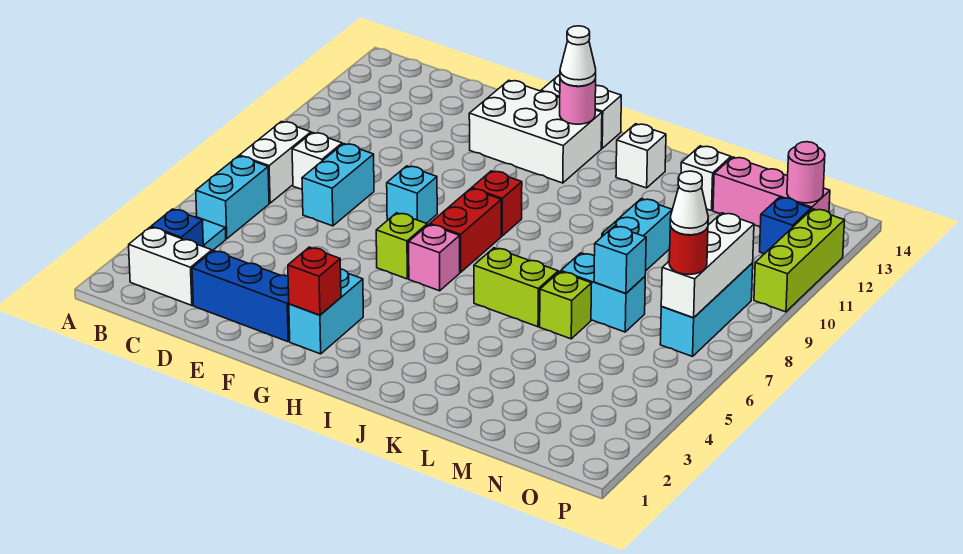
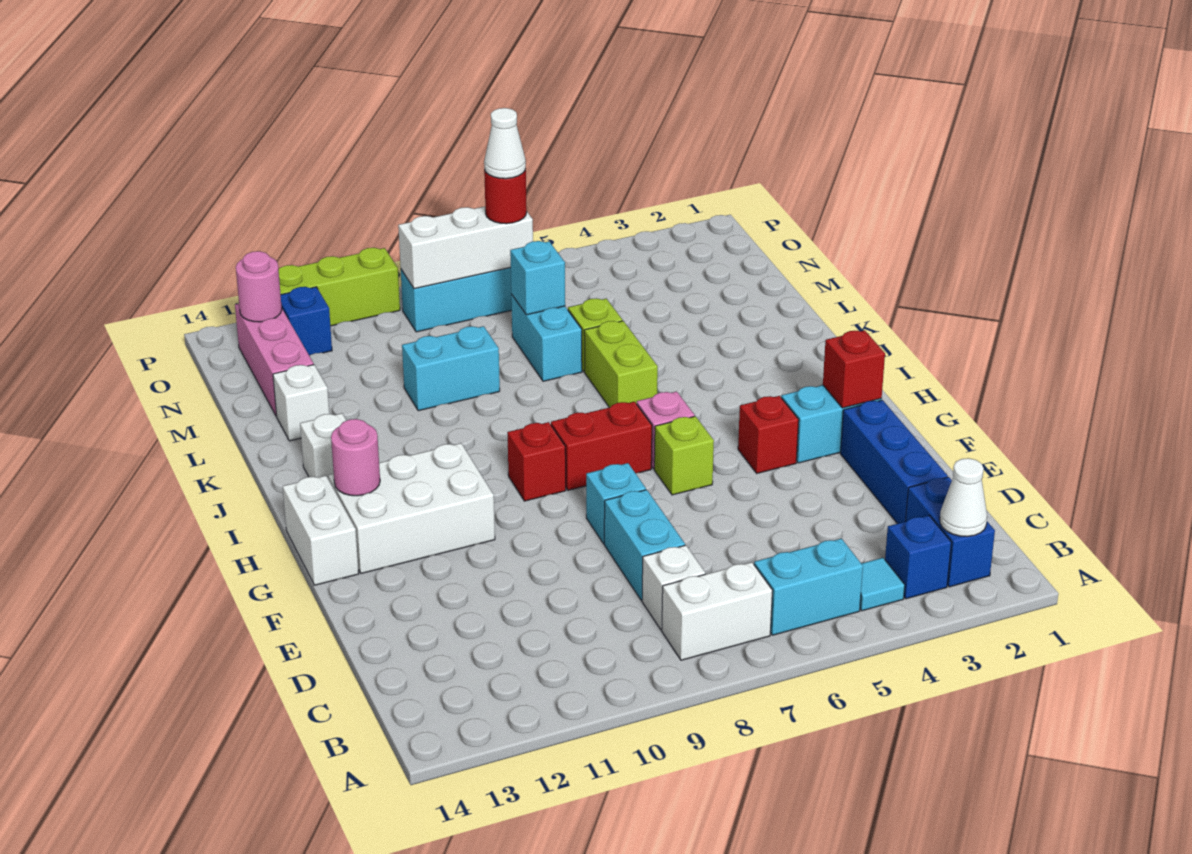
white brick B2:C2 level 1 -> blue brick B2:C2 level 1
cyan brick D7:D8 level 1 -> cyan brick D8:E8 level 1
white brick F12:H13 level 1 -> white brick G11:H13 level 1
none -> red brick G4 level 1
white cone H13 level 3 -> white cone B2 level 2

